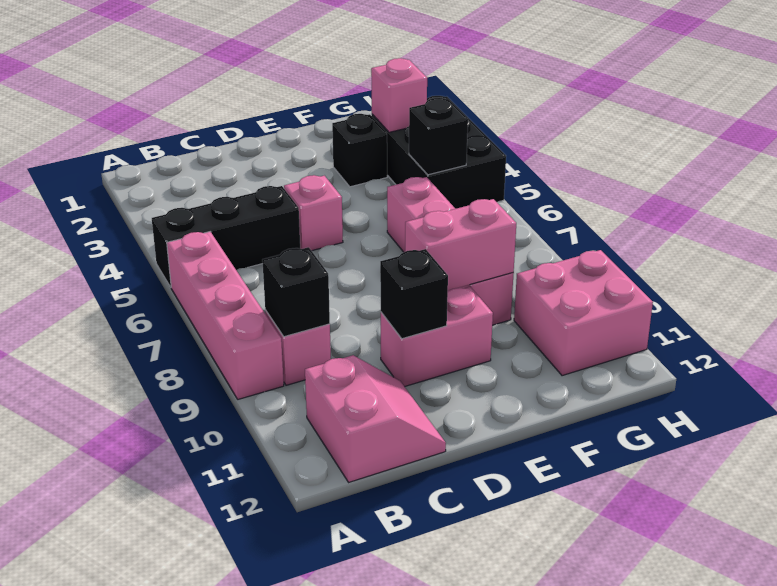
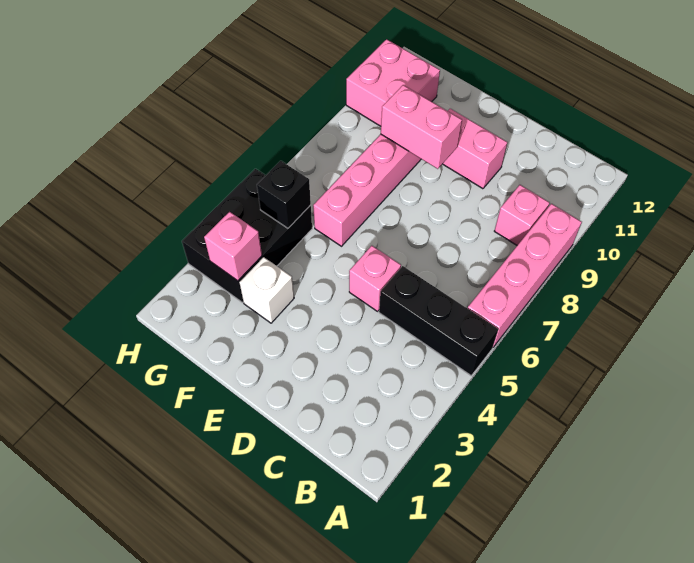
black brick B9 level 2 -> none
pink slope B11:C12 level 1 top B -> none
black brick D10 level 2 -> none
black brick F3 level 1 -> white brick F3 level 1

